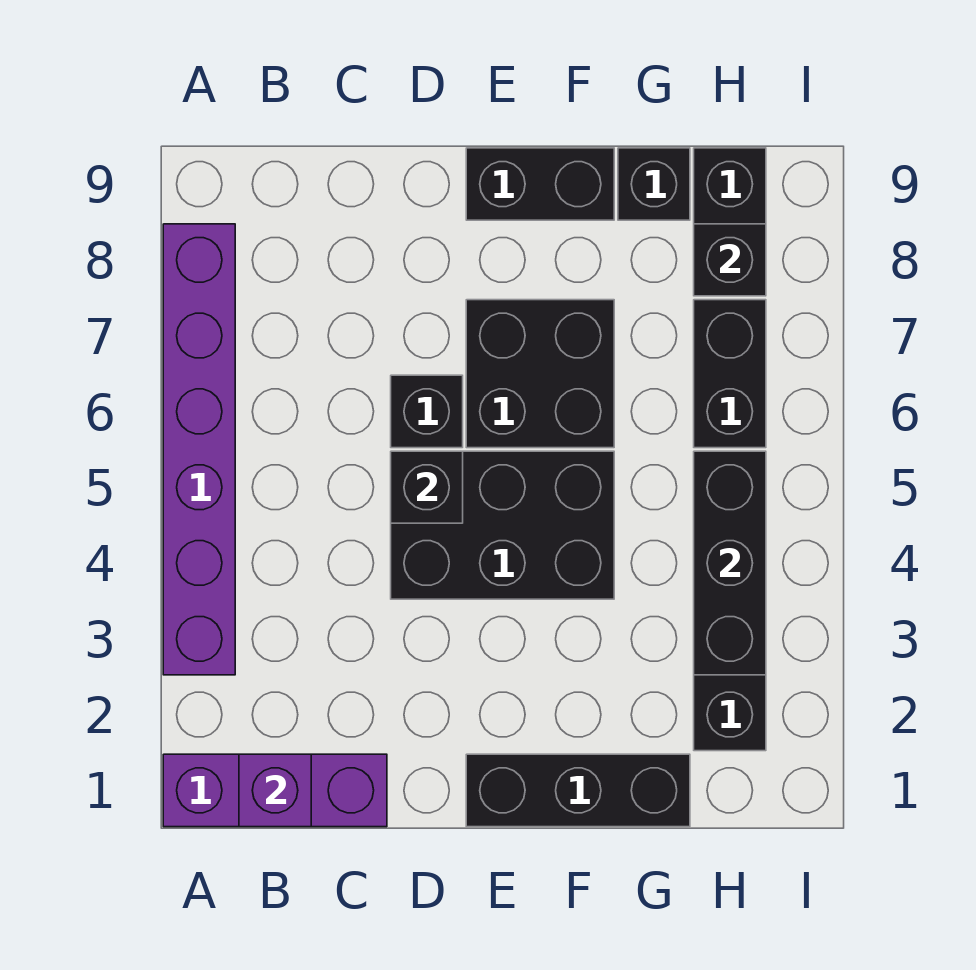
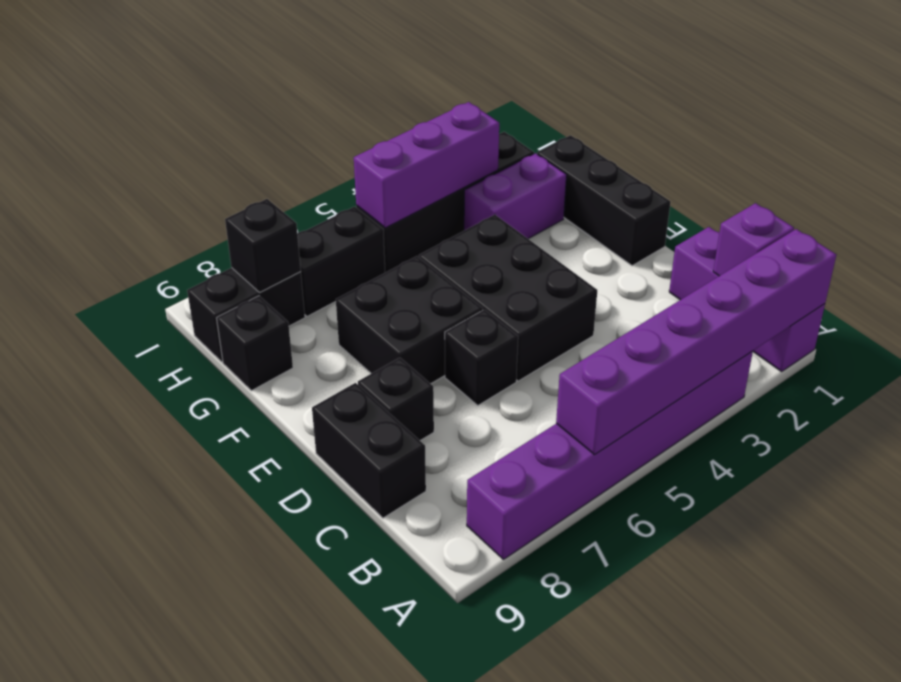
none -> purple brick A1:A6 level 2
black brick D5 level 2 -> black brick D8 level 1
black brick E9:F9 level 1 -> black brick C9:D9 level 1
none -> purple brick G2:G3 level 1
black brick H3:H5 level 2 -> purple brick H3:H5 level 2

